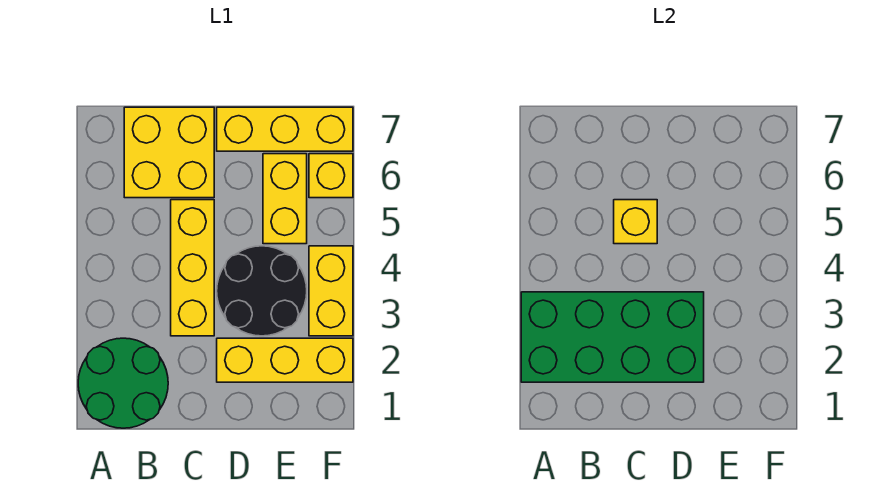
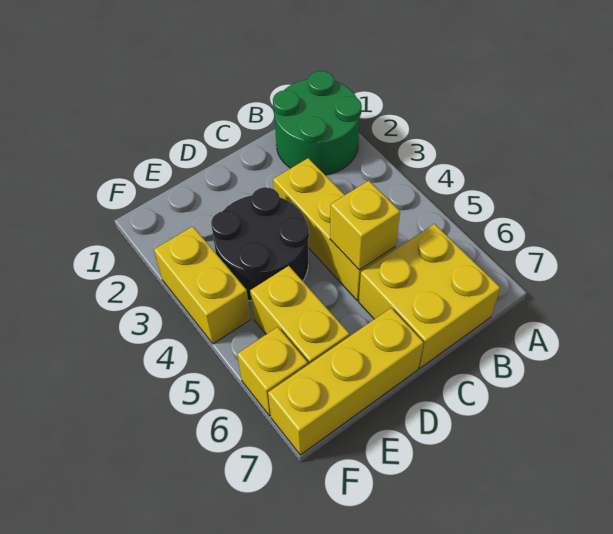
green brick A2:D3 level 2 -> none
yellow brick D2:F2 level 1 -> none

